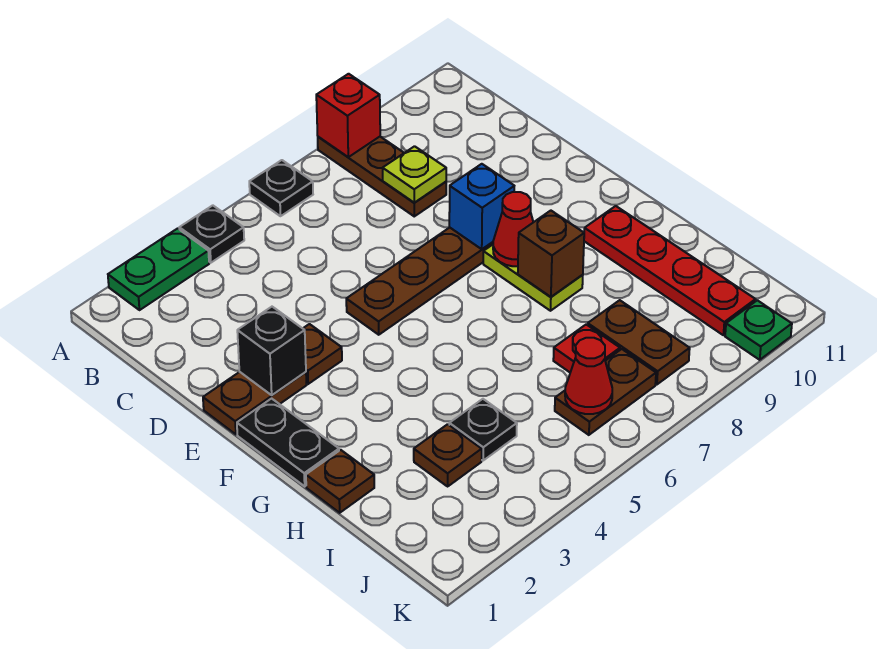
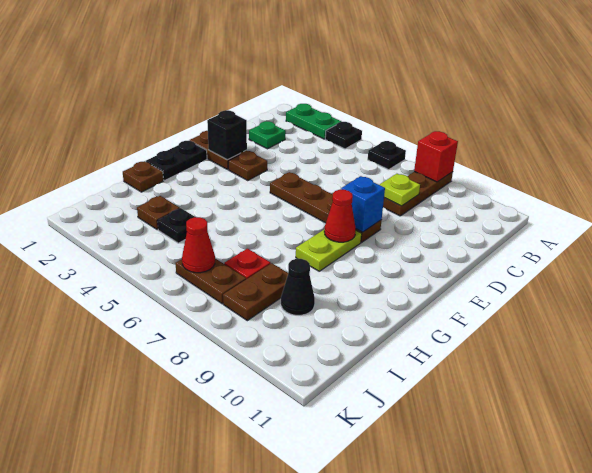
brown brick G8 level 2 -> none
red plate G10:J10 level 1 -> none
none -> black cone I9 level 1
green plate K10 level 1 -> green plate C2 level 1

